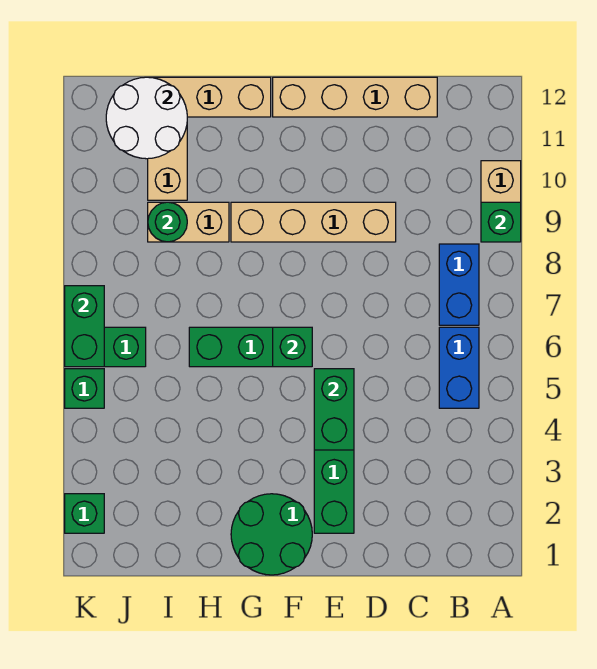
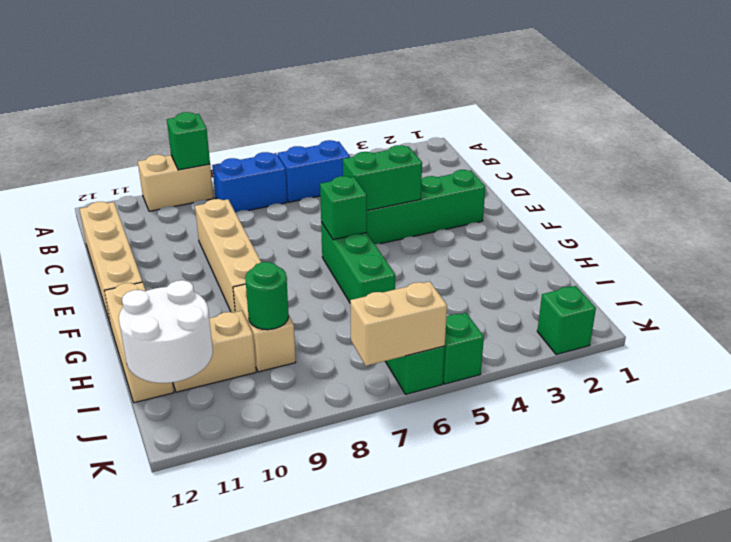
green round brick F1:G2 level 1 -> none
green brick K6:K7 level 2 -> tan brick K6:K7 level 2

